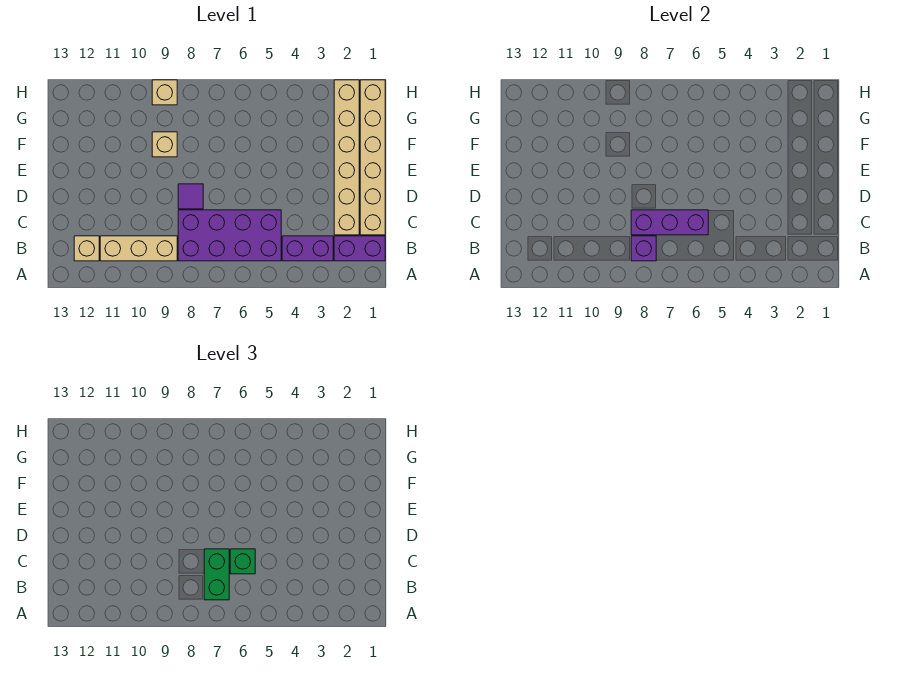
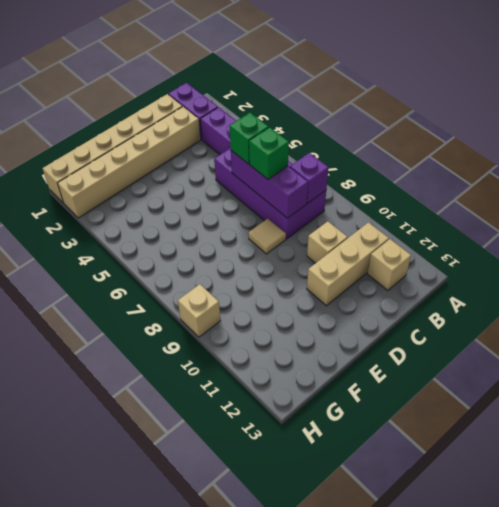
green brick B7:C7 level 3 -> green brick C7 level 3
tan brick B9:B11 level 1 -> tan brick B11:D11 level 1
purple tile D8 level 1 -> tan tile D8 level 1
tan brick F9 level 1 -> tan brick C10 level 1

